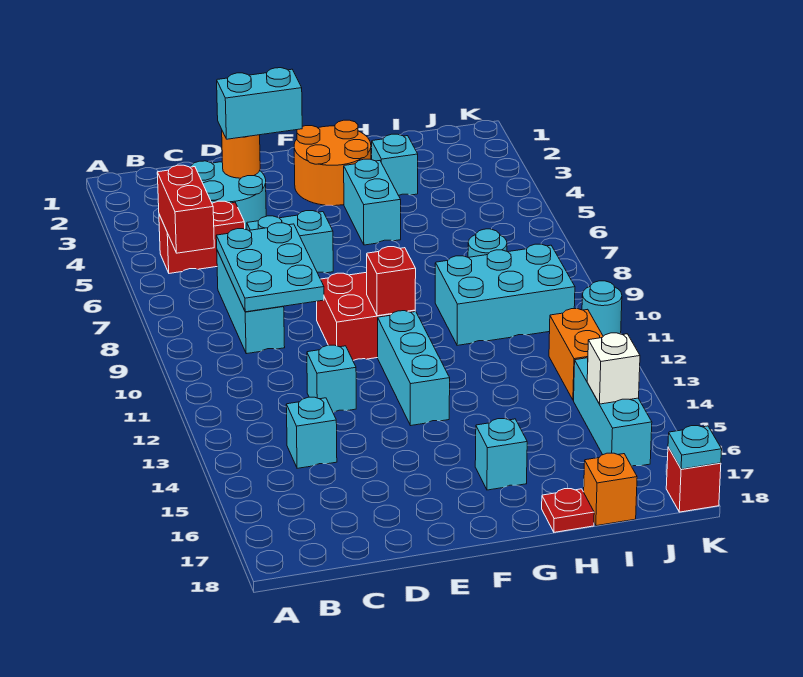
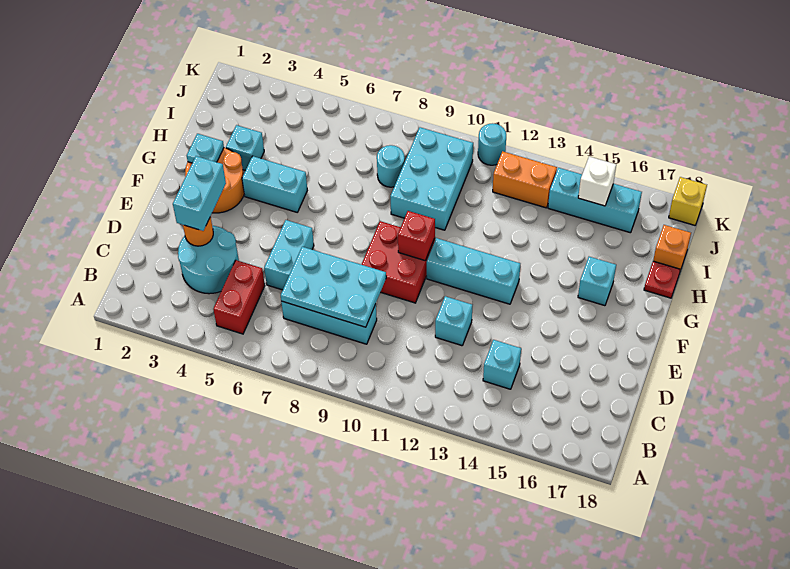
red brick B5:B6 level 2 -> none
red brick K18 level 1 -> yellow brick K18 level 1
cyan plate K18 level 2 -> cyan plate G2 level 2

